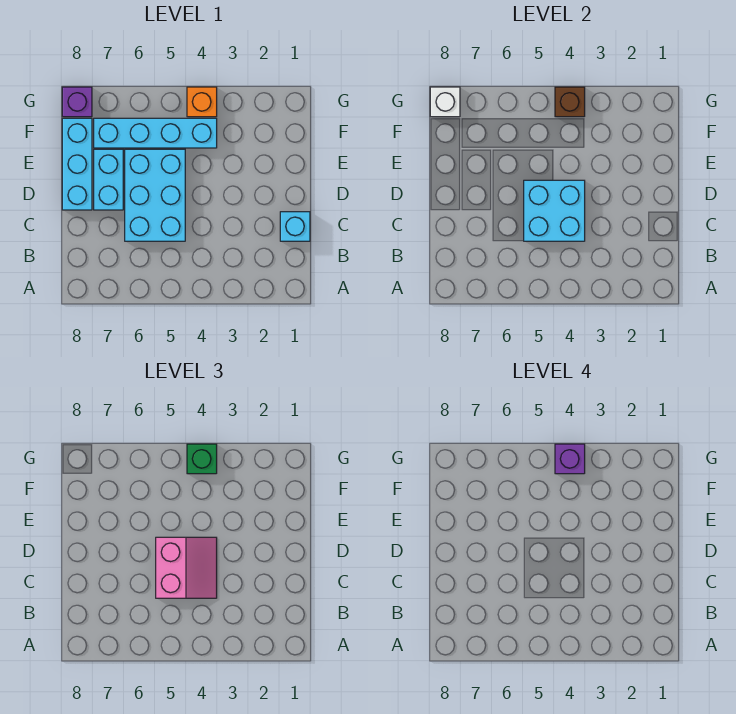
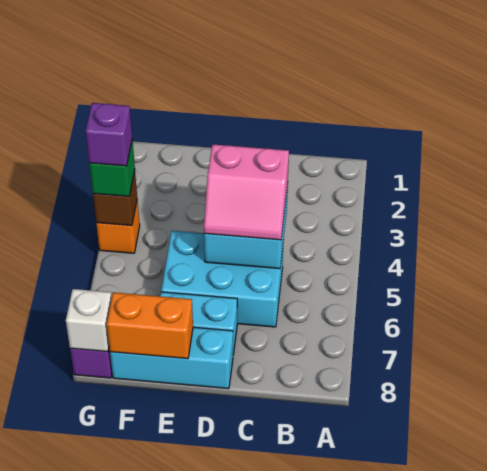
cyan brick C1 level 1 -> none
pink slope C4:D5 level 3 top 5 -> pink slope C4:D5 level 3 top 4
none -> orange brick E8:F8 level 2
cyan brick F4:F7 level 1 -> none

